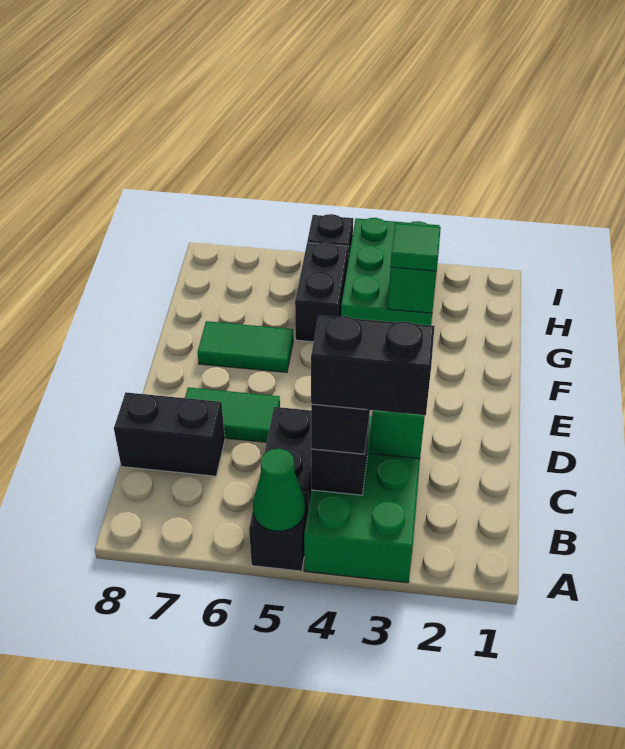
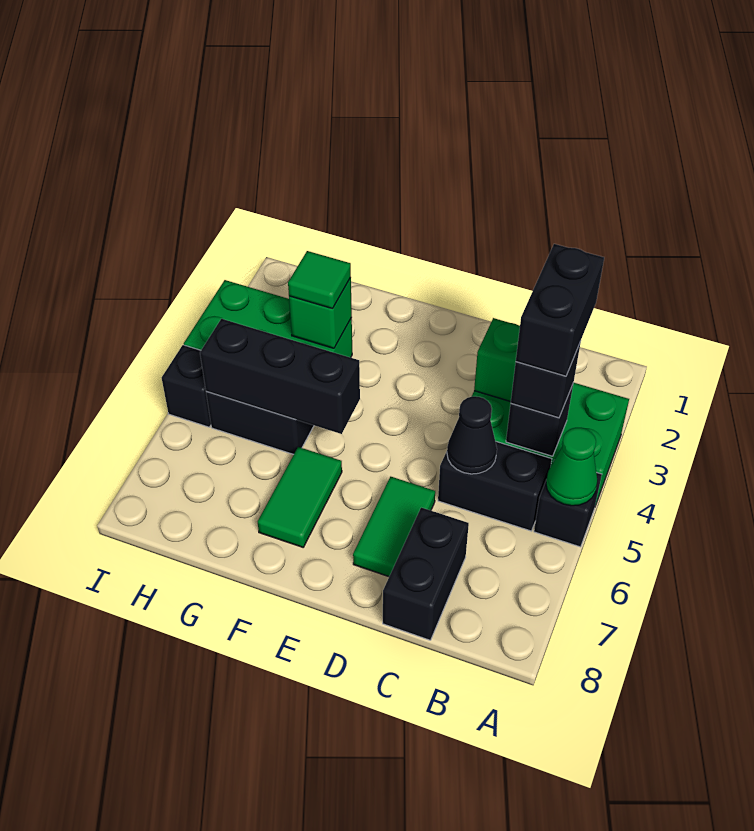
none -> black cone C5 level 2
none -> black brick F5:H5 level 2

